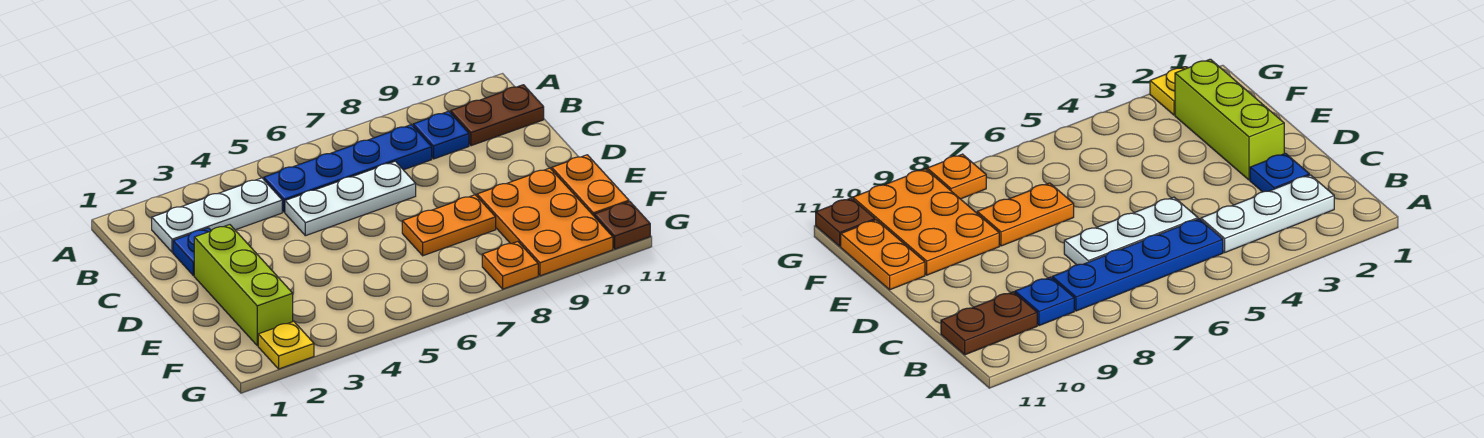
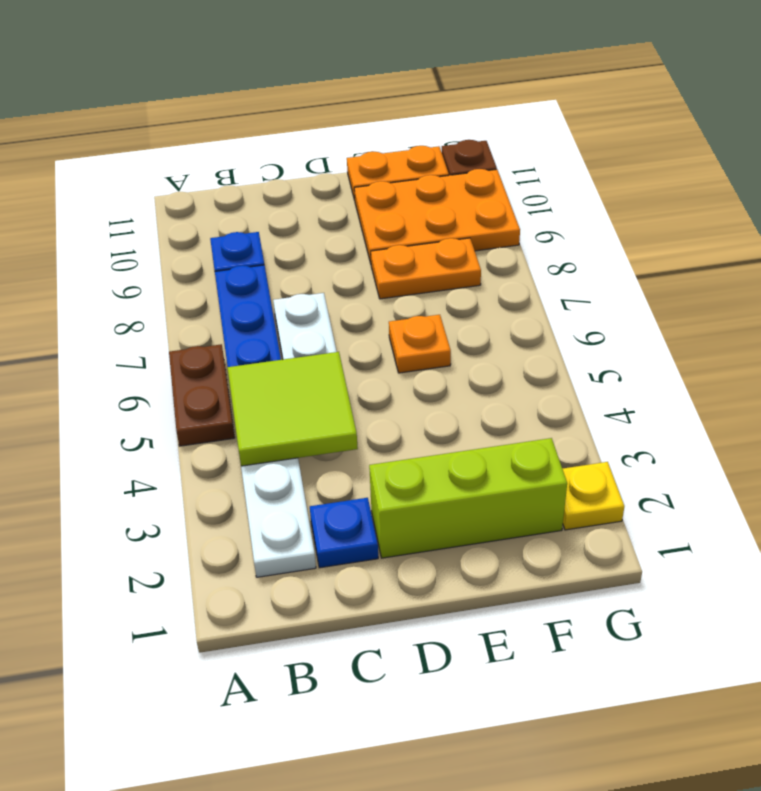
none -> lime tile B4:C5 level 2
brown plate B10:B11 level 1 -> brown plate A5:A6 level 1
orange plate E7:E8 level 1 -> orange plate E8:F8 level 1
orange plate G8 level 1 -> orange plate E6 level 1

